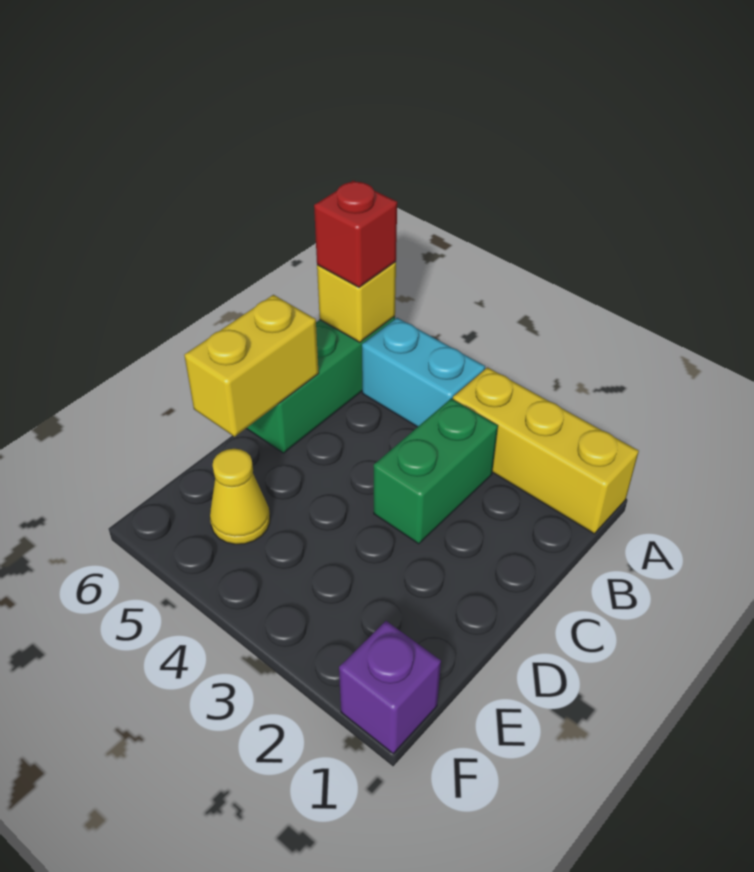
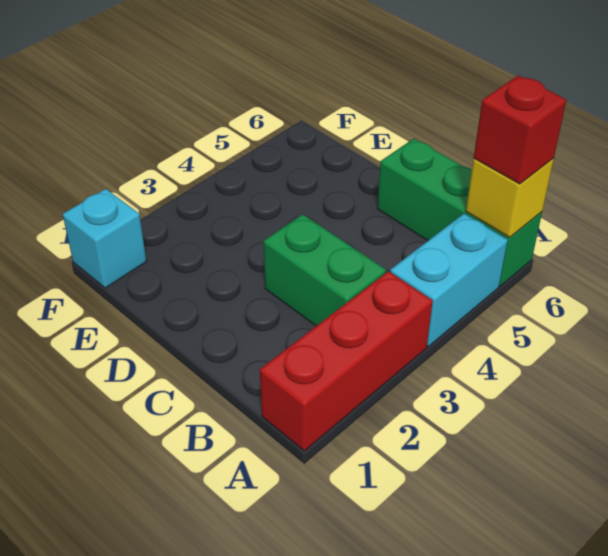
yellow brick A1:A3 level 1 -> red brick A1:A3 level 1
yellow brick C6:D6 level 2 -> none
yellow cone E5 level 1 -> none
purple brick F1 level 1 -> cyan brick F1 level 1

